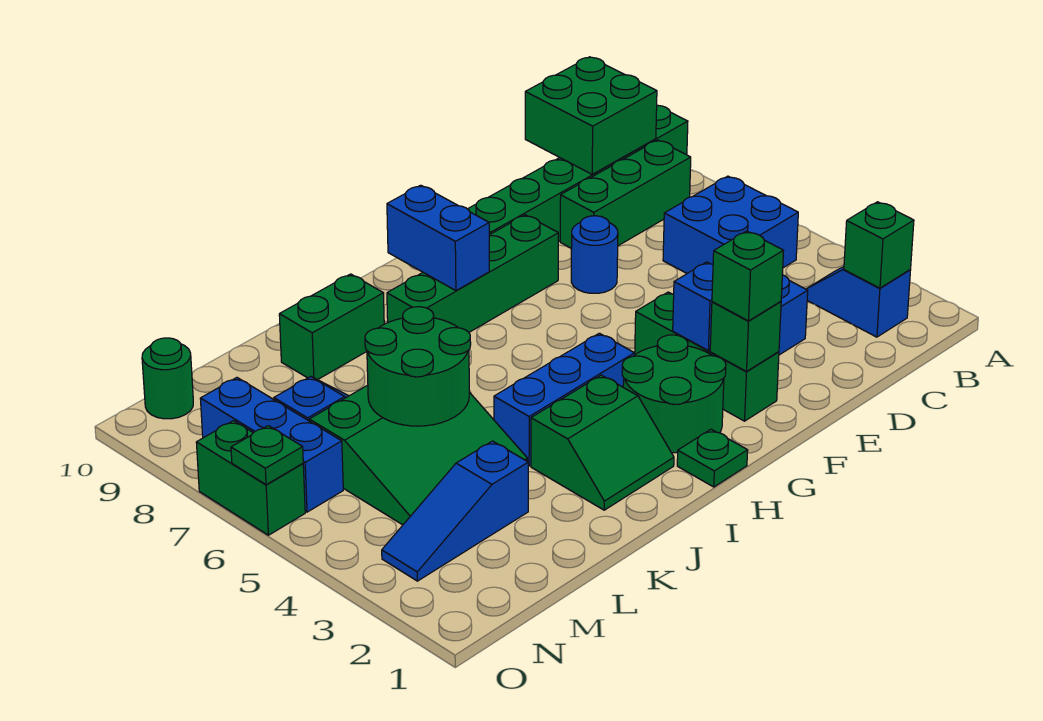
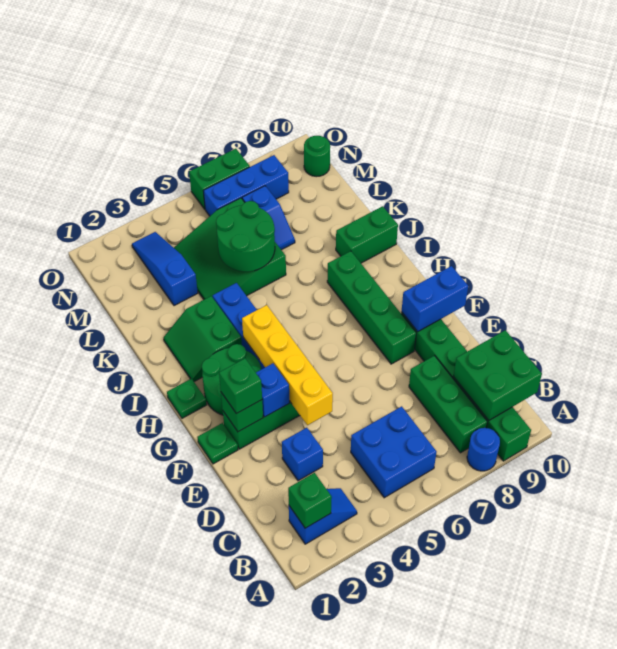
none -> yellow brick E4:H4 level 2
blue round brick E7 level 1 -> blue round brick A8 level 1
blue brick H8:H9 level 2 -> blue brick F9:F10 level 2
green brick J9:K9 level 1 -> green brick J9:J10 level 1
green plate O6 level 2 -> green plate F1 level 1

